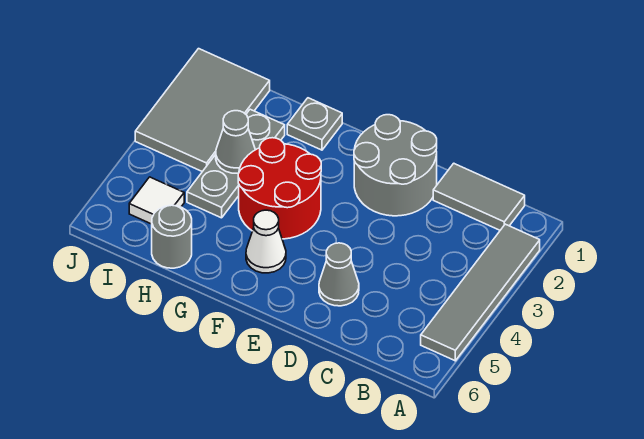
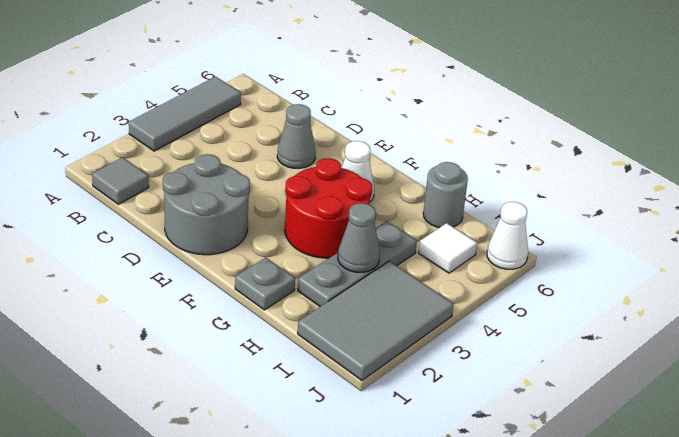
grey tile A2:A5 level 1 -> grey tile A3:A5 level 1
grey tile B1:C1 level 1 -> grey tile B1 level 1
none -> white cone J6 level 1

